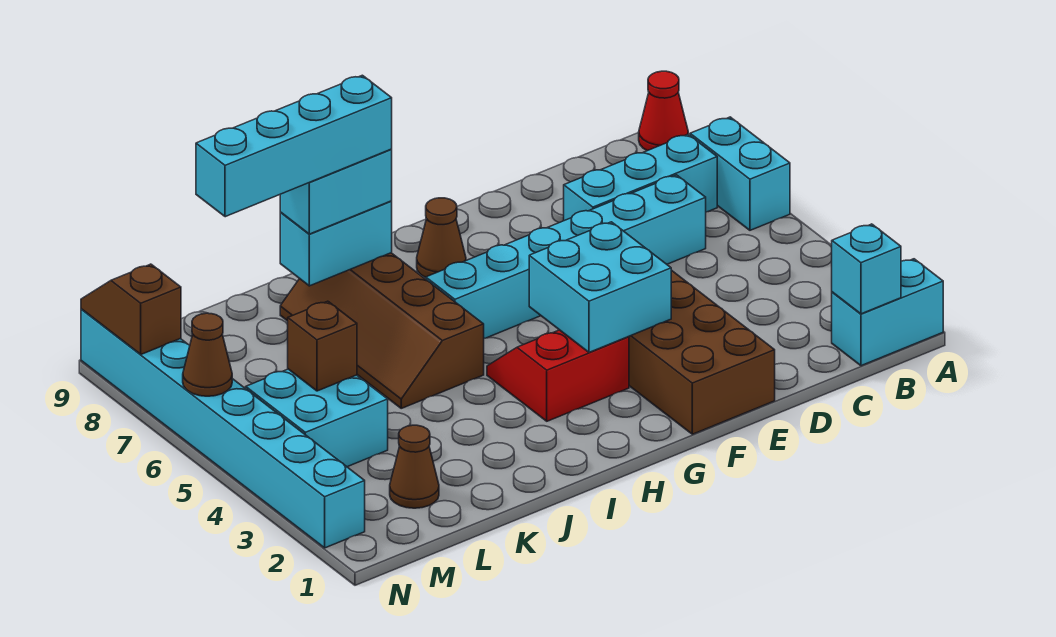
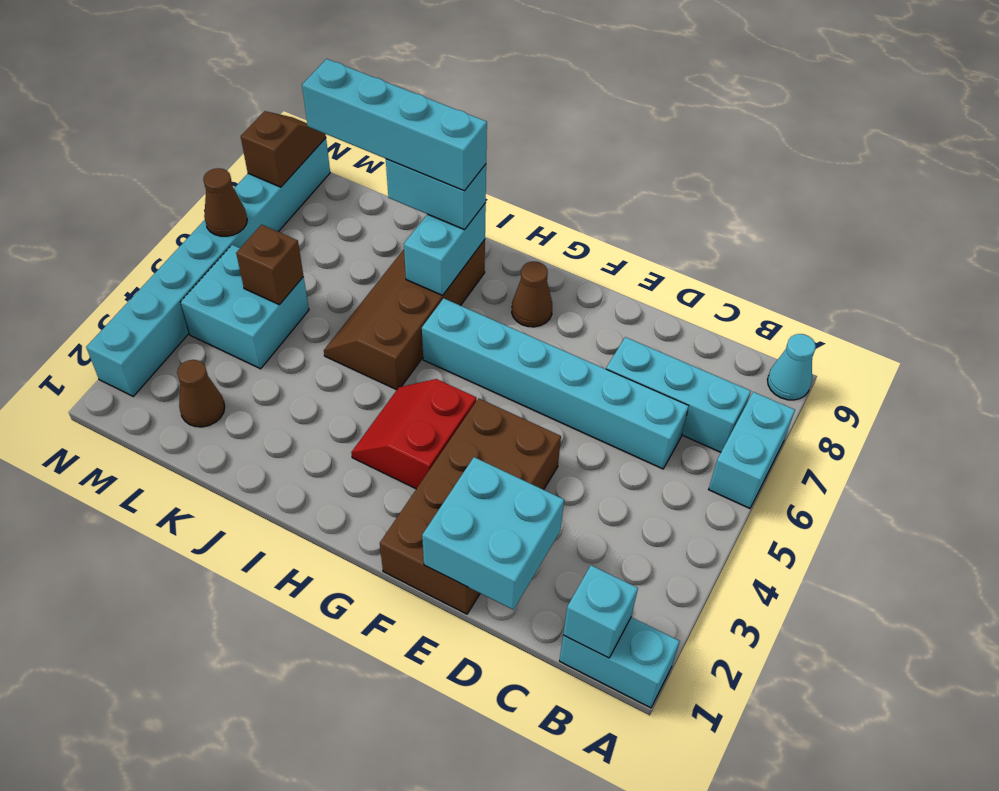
red cone A9 level 1 -> cyan cone A9 level 1
cyan brick F3:G4 level 2 -> cyan brick D1:E2 level 2
red slope G3:H4 level 1 top 3 -> red slope G3:H4 level 1 top G
cyan brick I8:J8 level 2 -> cyan brick I7:I8 level 2

